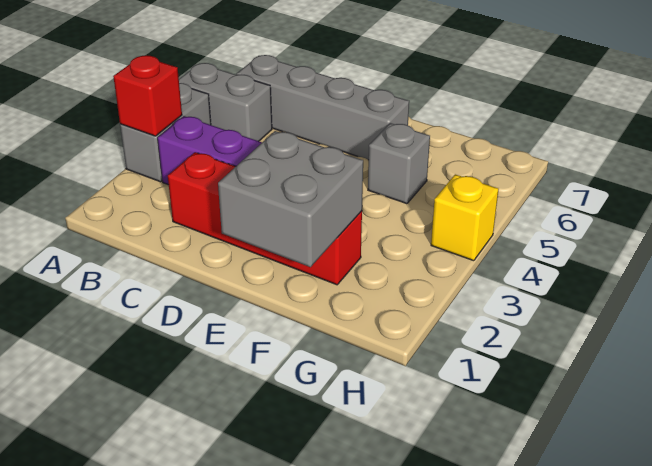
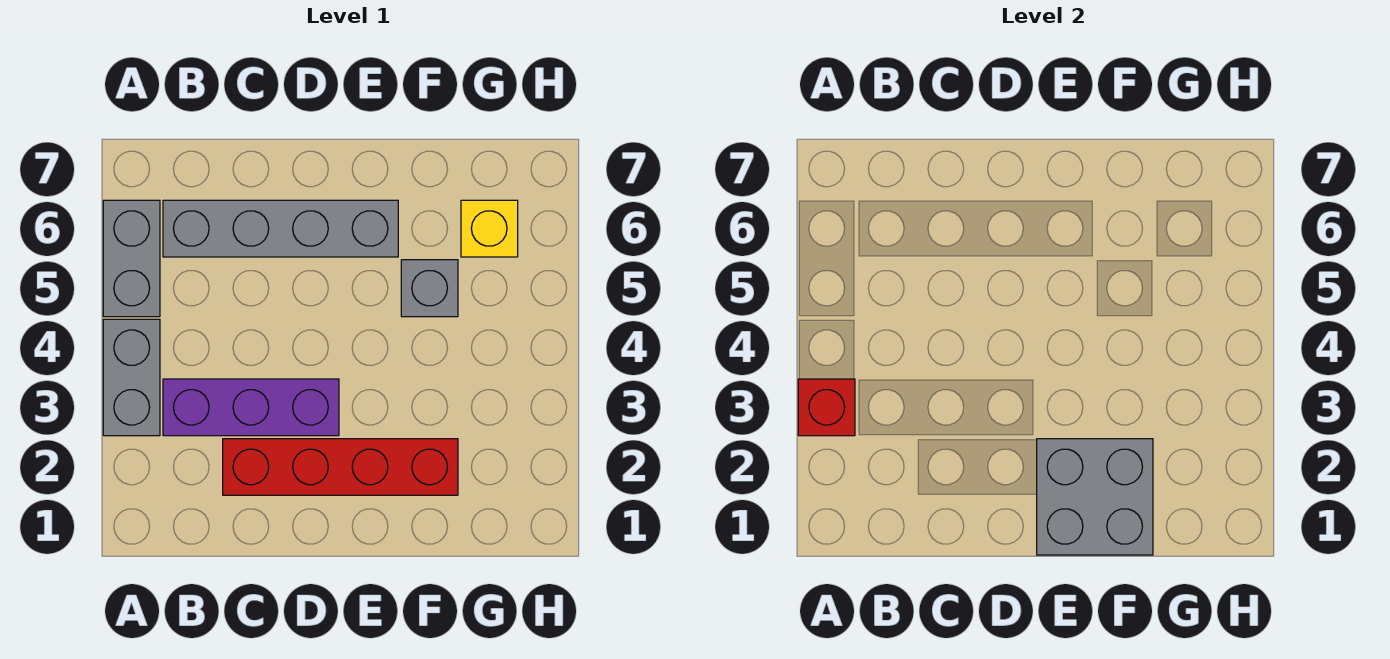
grey brick A5:B5 level 1 -> grey brick A5:A6 level 1
yellow brick H4 level 1 -> yellow brick G6 level 1

